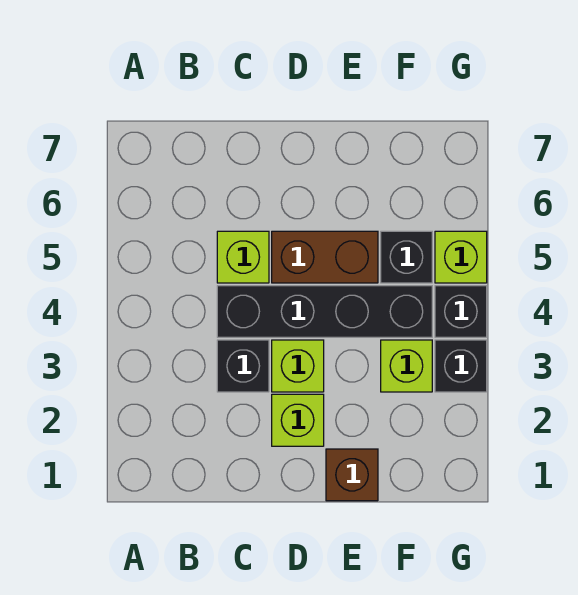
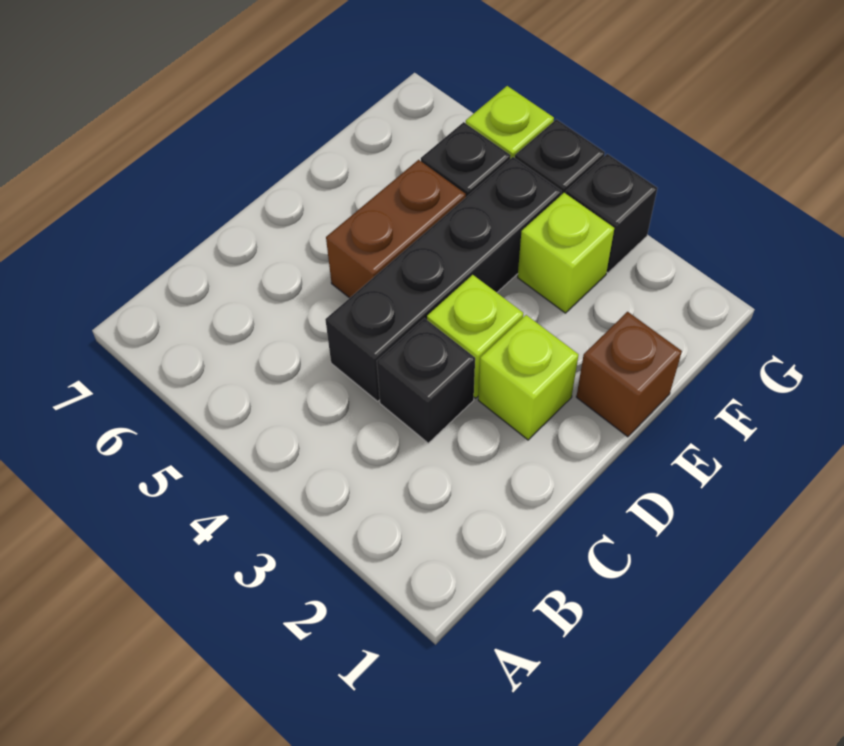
lime brick C5 level 1 -> none

